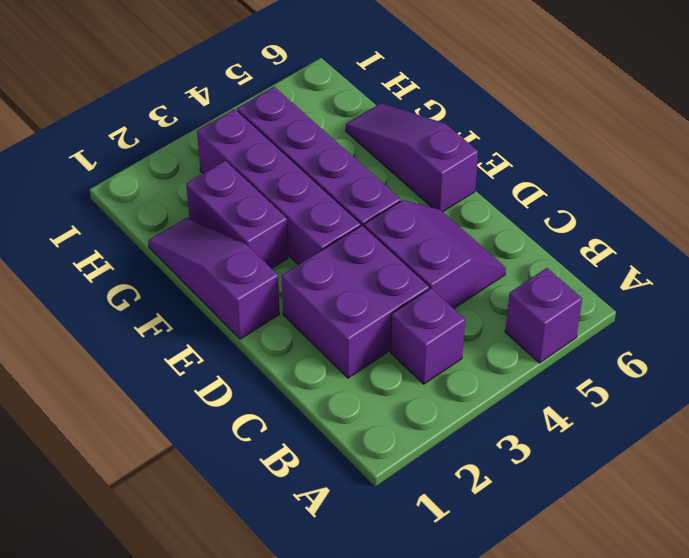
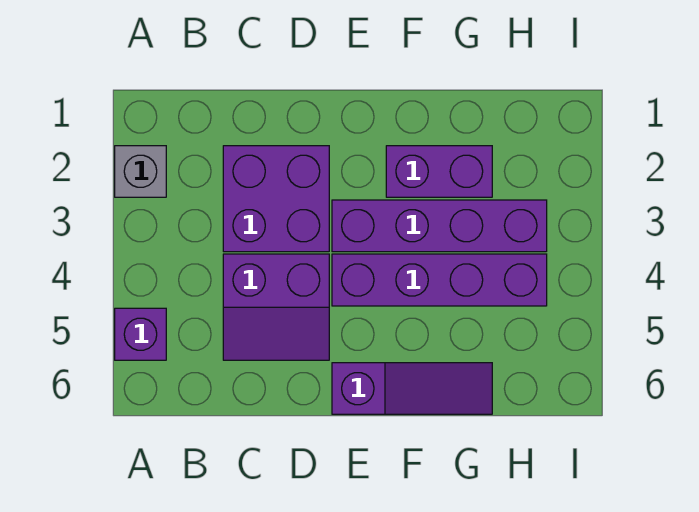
none -> grey brick A2 level 1
purple brick B3 level 1 -> none
purple slope E1:G1 level 1 top E -> none

